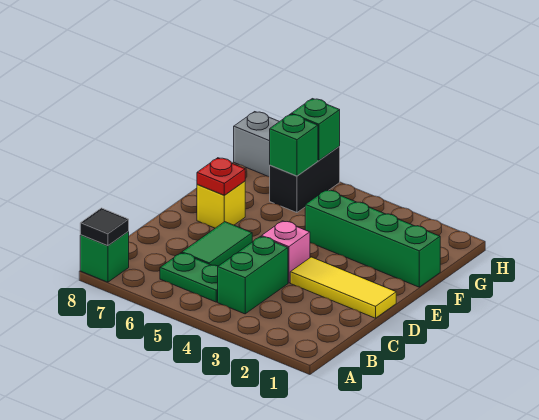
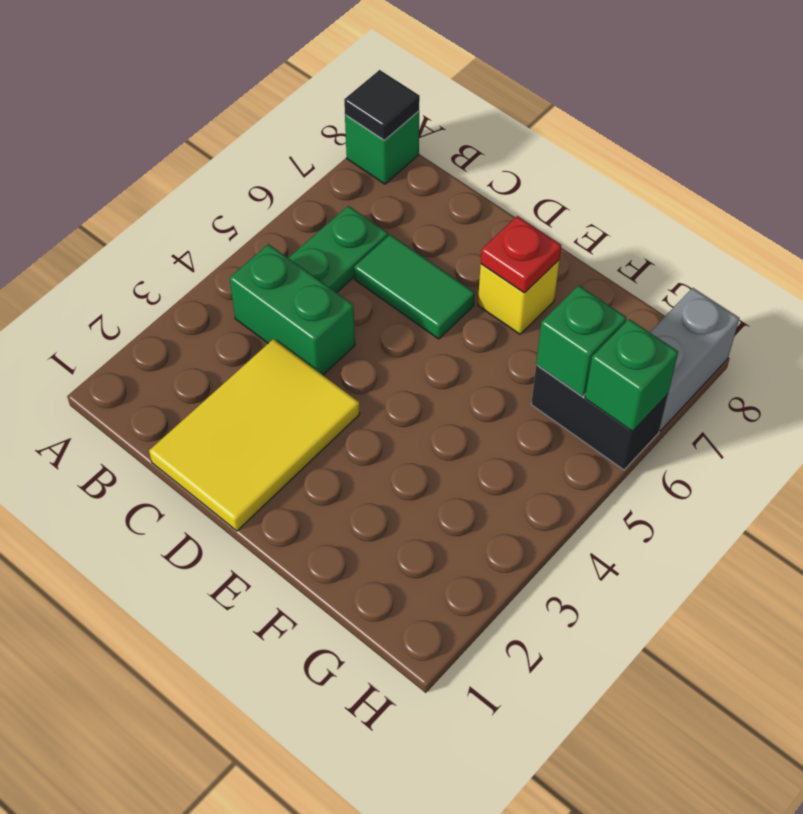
yellow tile D1:D3 level 1 -> yellow tile C1:D3 level 1
pink brick D4 level 1 -> none
green brick F1:F4 level 1 -> none

